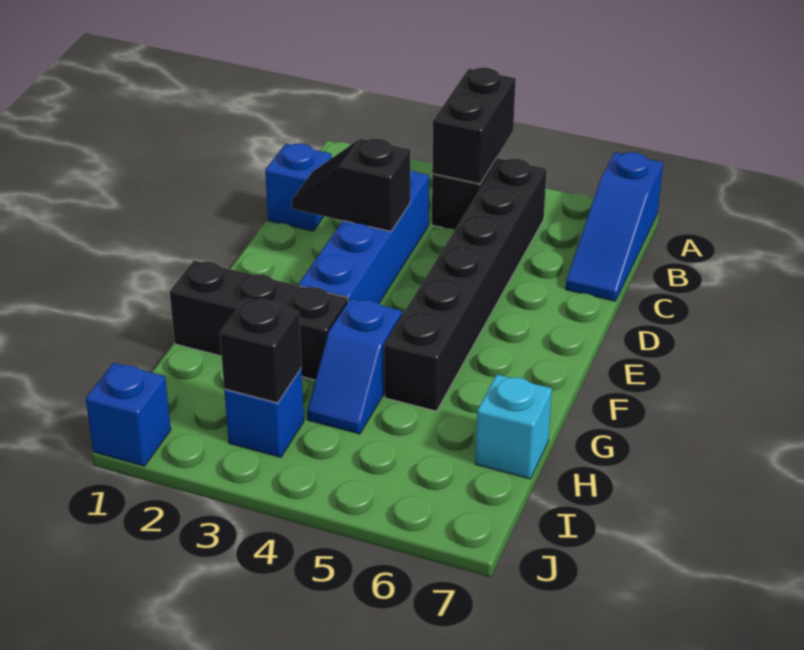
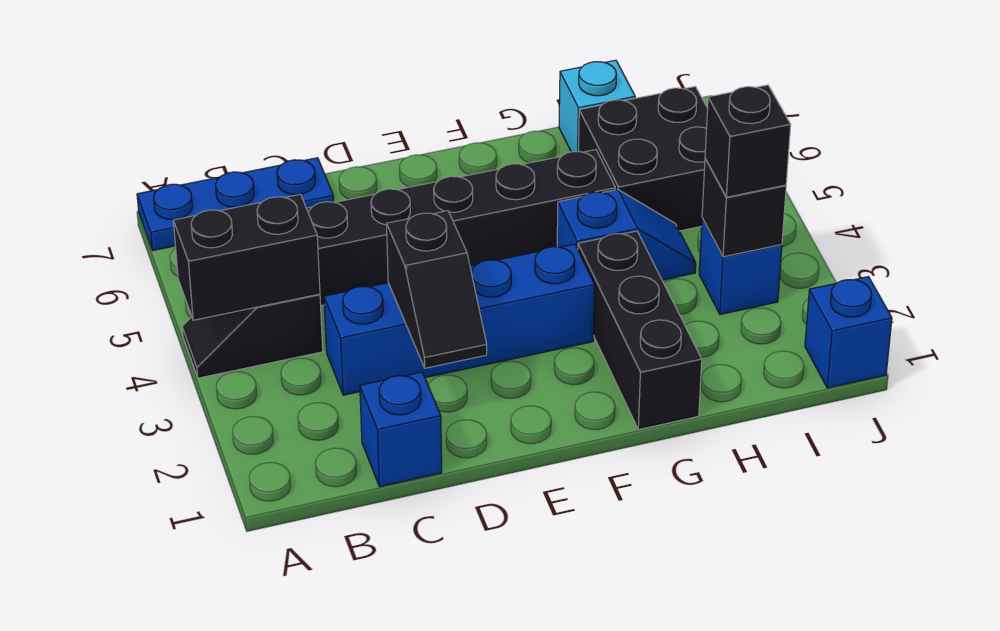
blue slope A7:C7 level 1 top A -> blue plate A7:C7 level 1
none -> black brick H5:I6 level 1
none -> black brick I3 level 3

